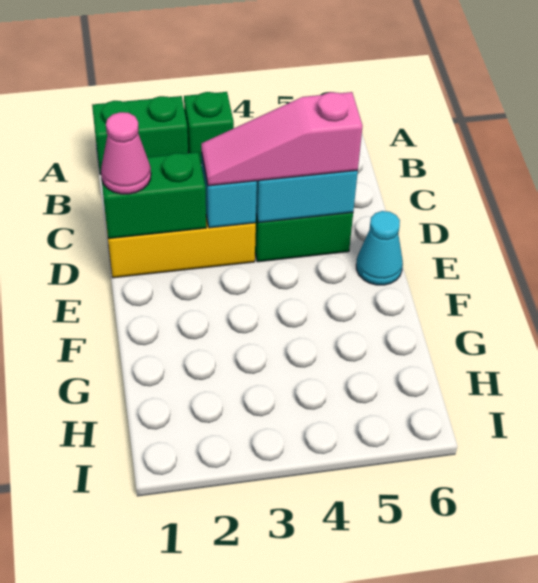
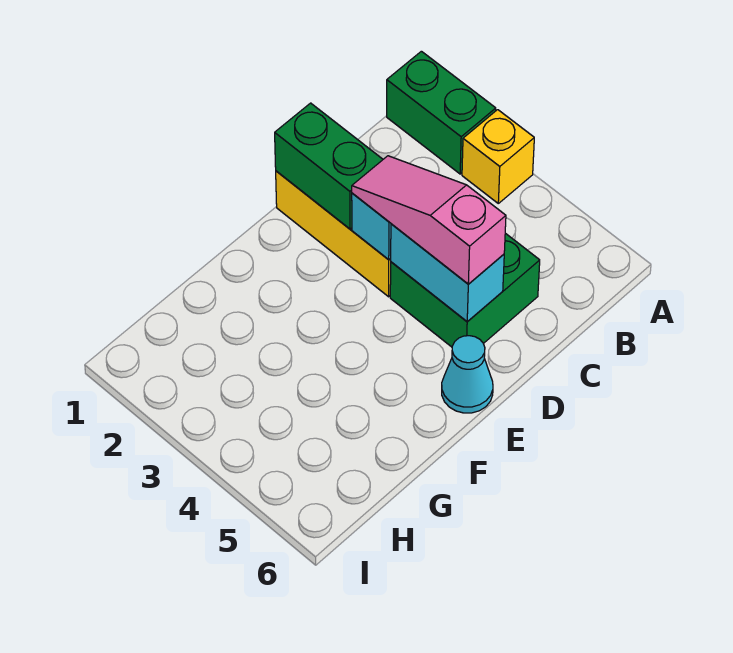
green brick A3 level 1 -> yellow brick A3 level 1
pink cone D1 level 3 -> none

